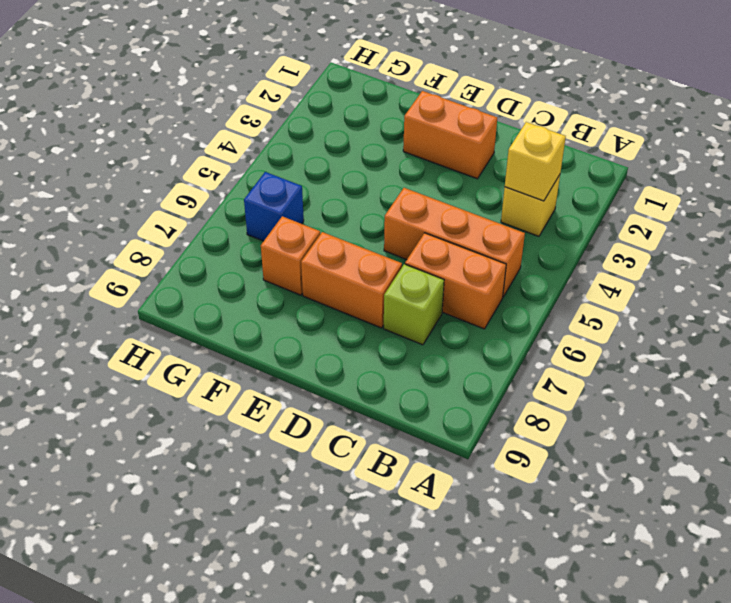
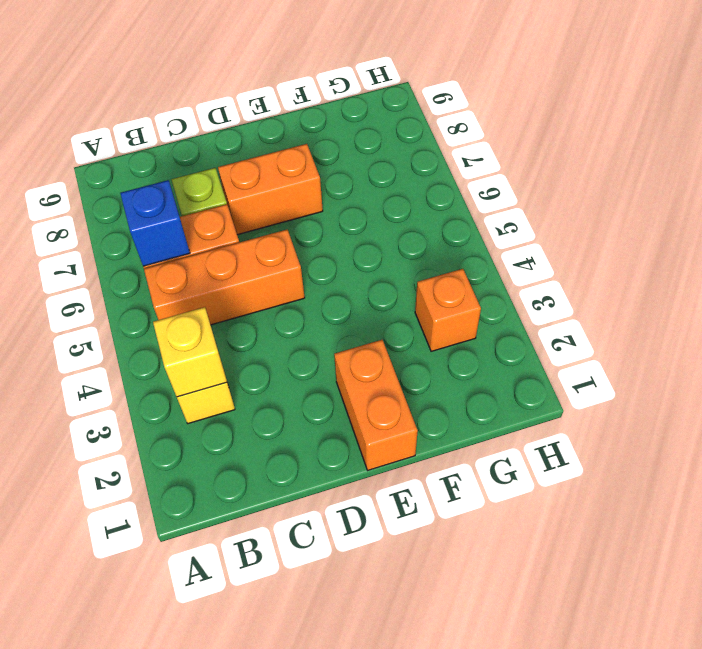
orange brick D2:E2 level 1 -> orange brick E1:E2 level 1
orange brick F7 level 1 -> orange brick G3 level 1
blue brick G6 level 1 -> blue brick B6 level 2

